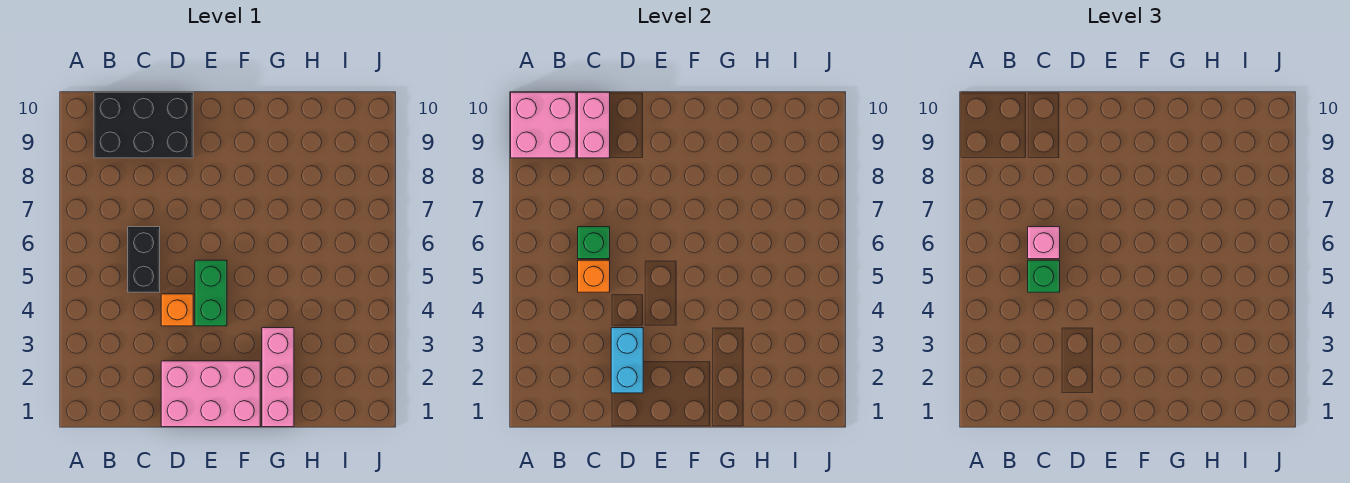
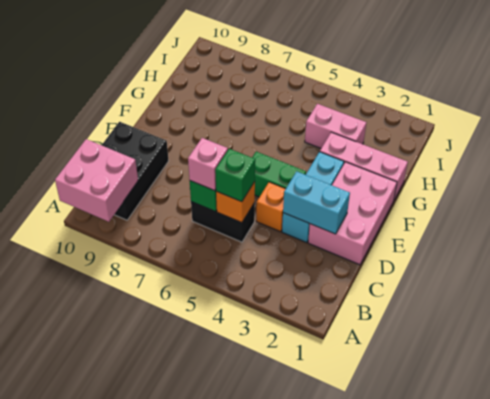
pink brick C9:C10 level 2 -> pink brick H3:H4 level 1
none -> cyan brick D3:F3 level 1

